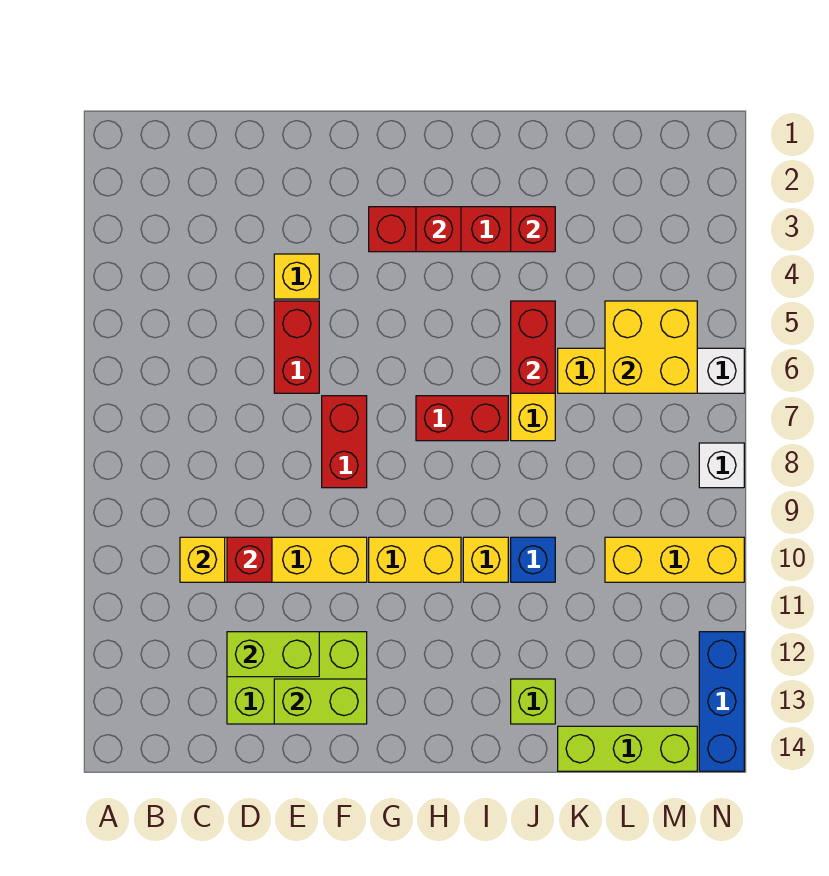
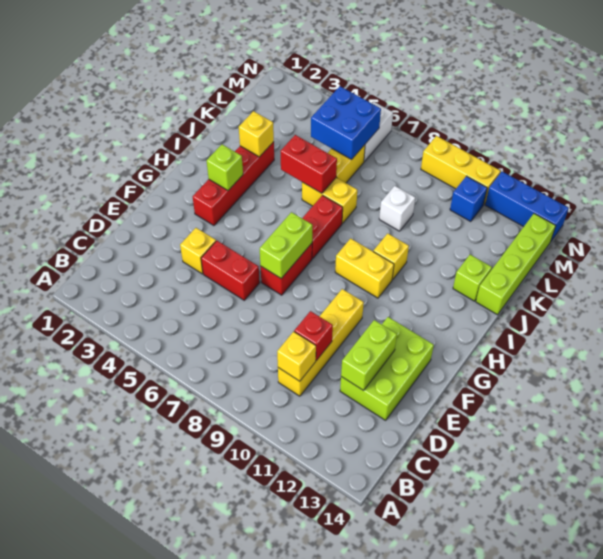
lime brick E13:F13 level 2 -> lime brick F7:G7 level 2
red brick F7:F8 level 1 -> red brick F7:G7 level 1
yellow brick G10:H10 level 1 -> yellow brick H9:H10 level 1
red brick H3 level 2 -> lime brick H3 level 2
red brick J3 level 2 -> yellow brick J3 level 2
blue brick J10 level 1 -> blue brick M11 level 1
lime brick K14:M14 level 1 -> lime brick J14:M14 level 1
yellow brick L5:M6 level 2 -> blue brick L5:M6 level 2
yellow brick L10:N10 level 1 -> yellow brick N9:N11 level 1
white brick N8 level 1 -> white brick K9 level 1

